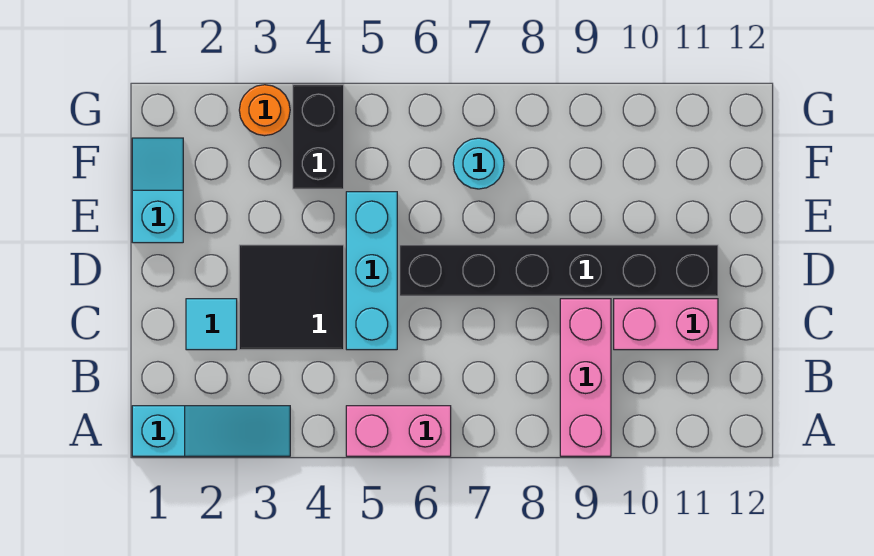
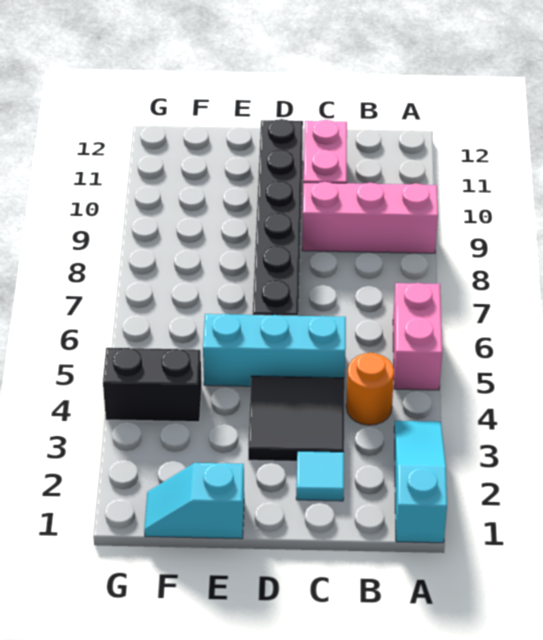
cyan round brick F7 level 1 -> none
orange round brick G3 level 1 -> orange round brick B4 level 1

